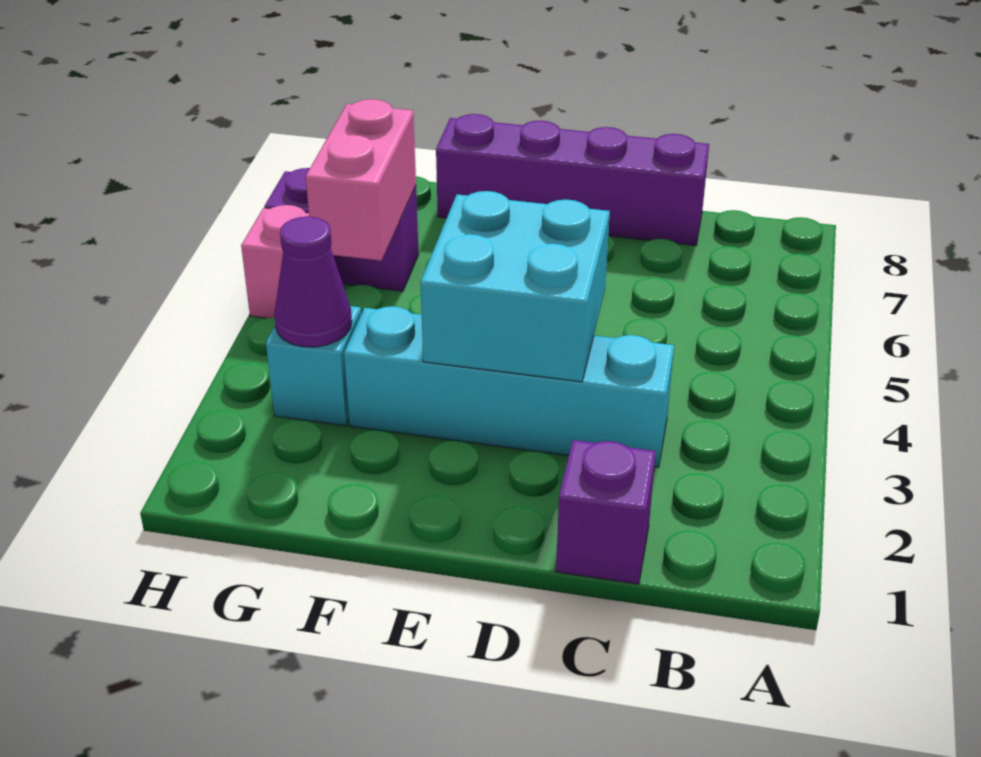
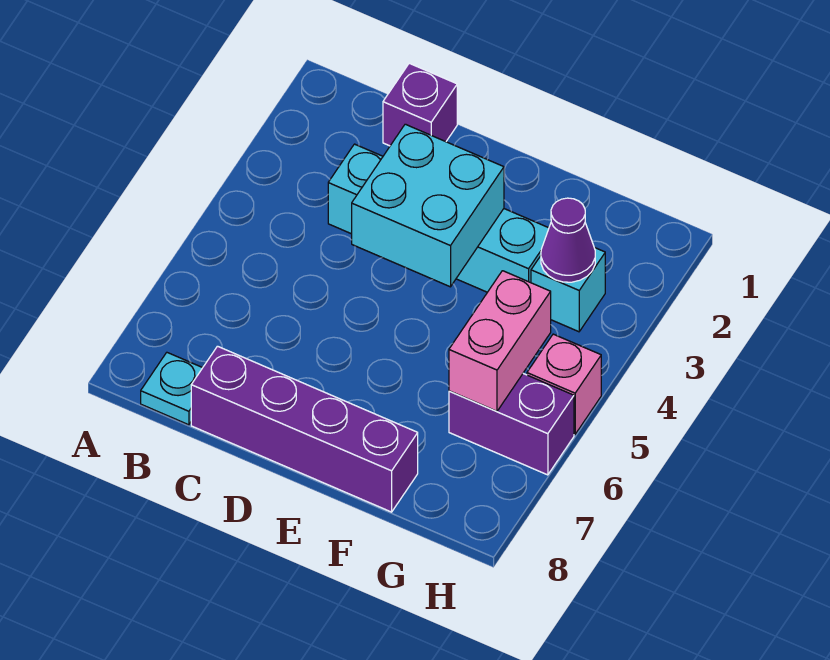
none -> cyan plate B8 level 1

